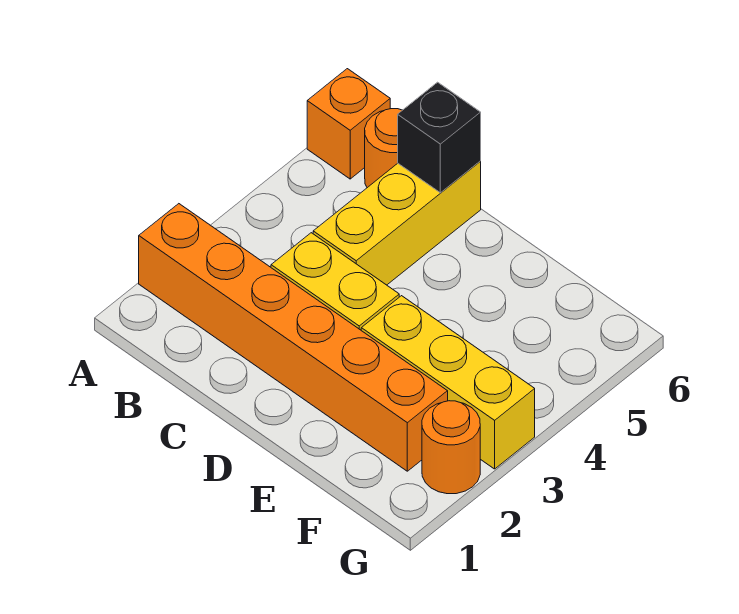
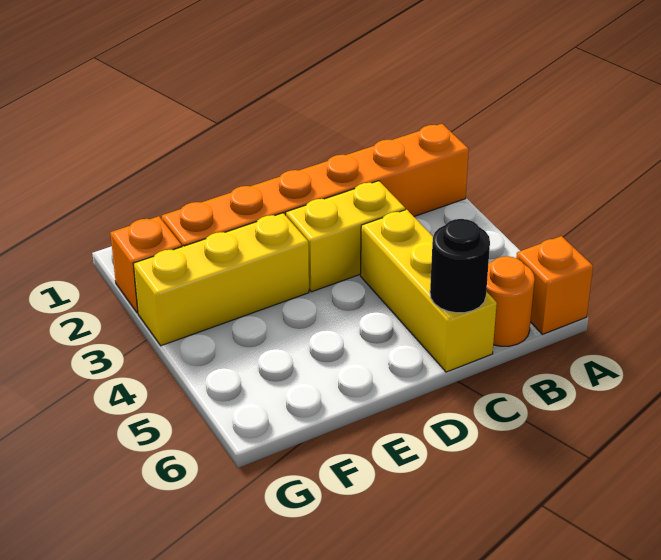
black brick C6 level 2 -> black round brick C6 level 2
orange round brick G2 level 1 -> orange brick G2 level 1

